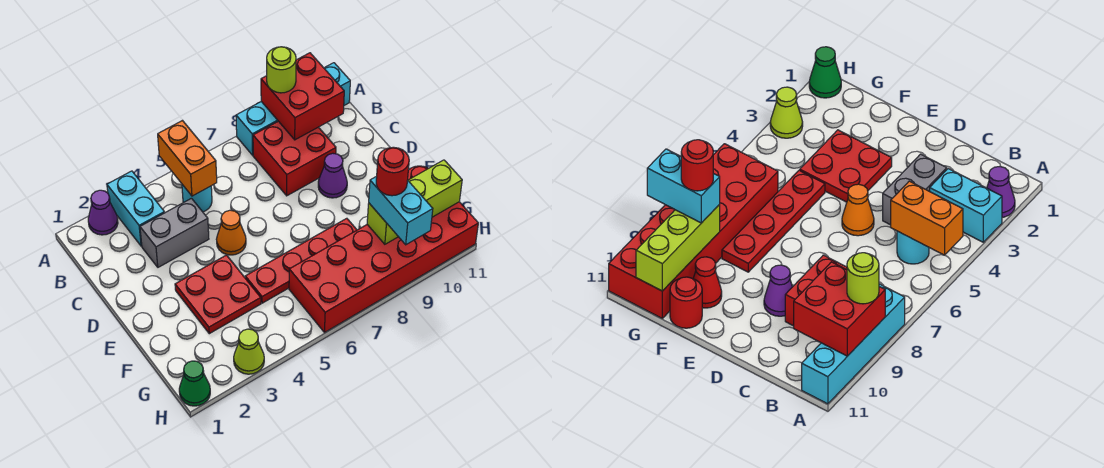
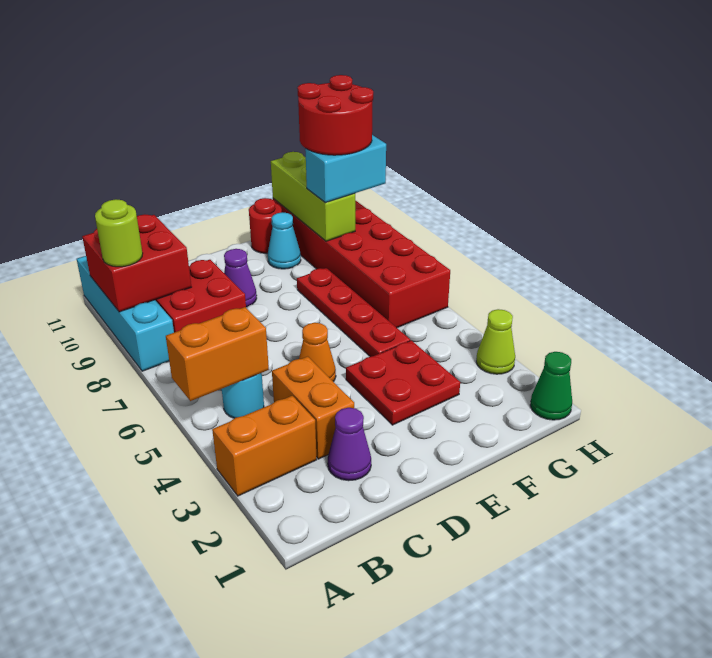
purple cone A2 level 1 -> purple cone C2 level 1
cyan brick A3:B3 level 1 -> orange brick A3:B3 level 1
grey brick C3:C4 level 1 -> orange brick C3:C4 level 1
red cone F10 level 1 -> cyan cone F10 level 1
red round brick G9 level 4 -> red round brick G9:H10 level 4

